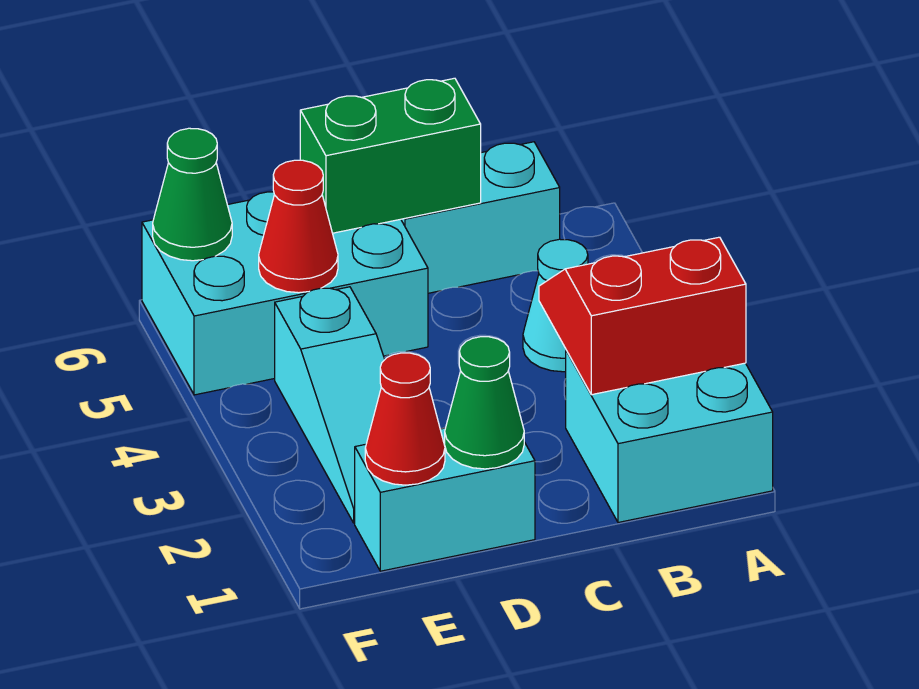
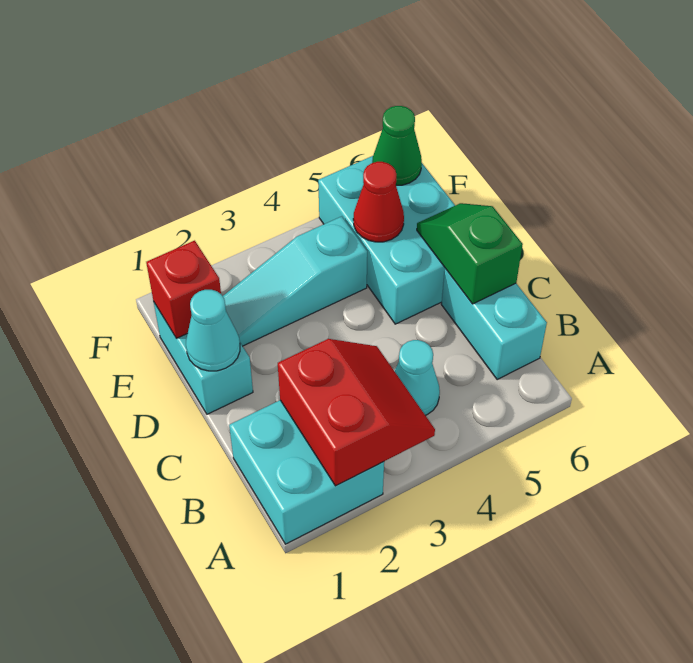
green brick C6:D6 level 2 -> green slope C6:D6 level 2 top C
green cone D1 level 2 -> cyan cone D1 level 2
red cone E1 level 2 -> red brick E1 level 2

